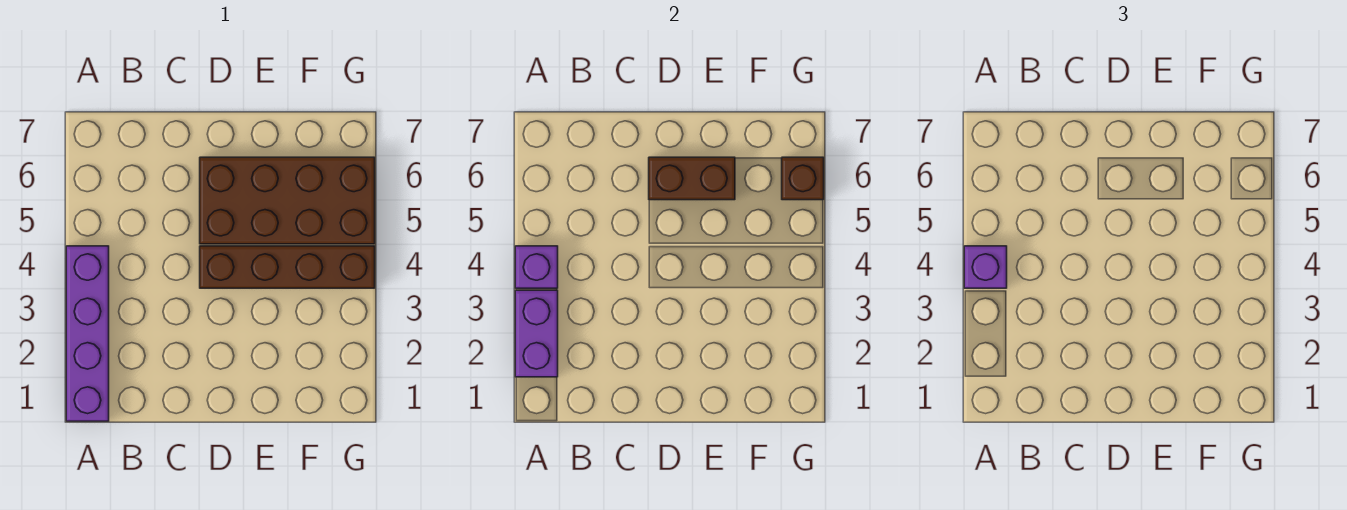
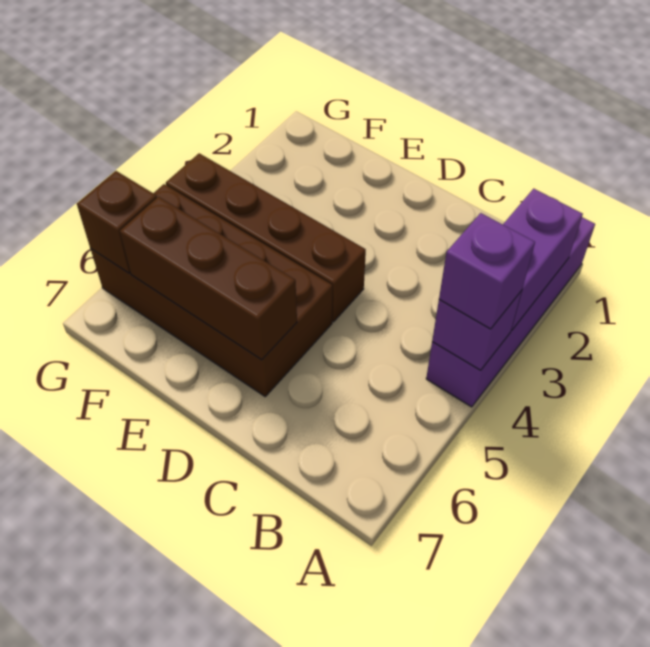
brown brick D6:E6 level 2 -> brown brick D6:F6 level 2

